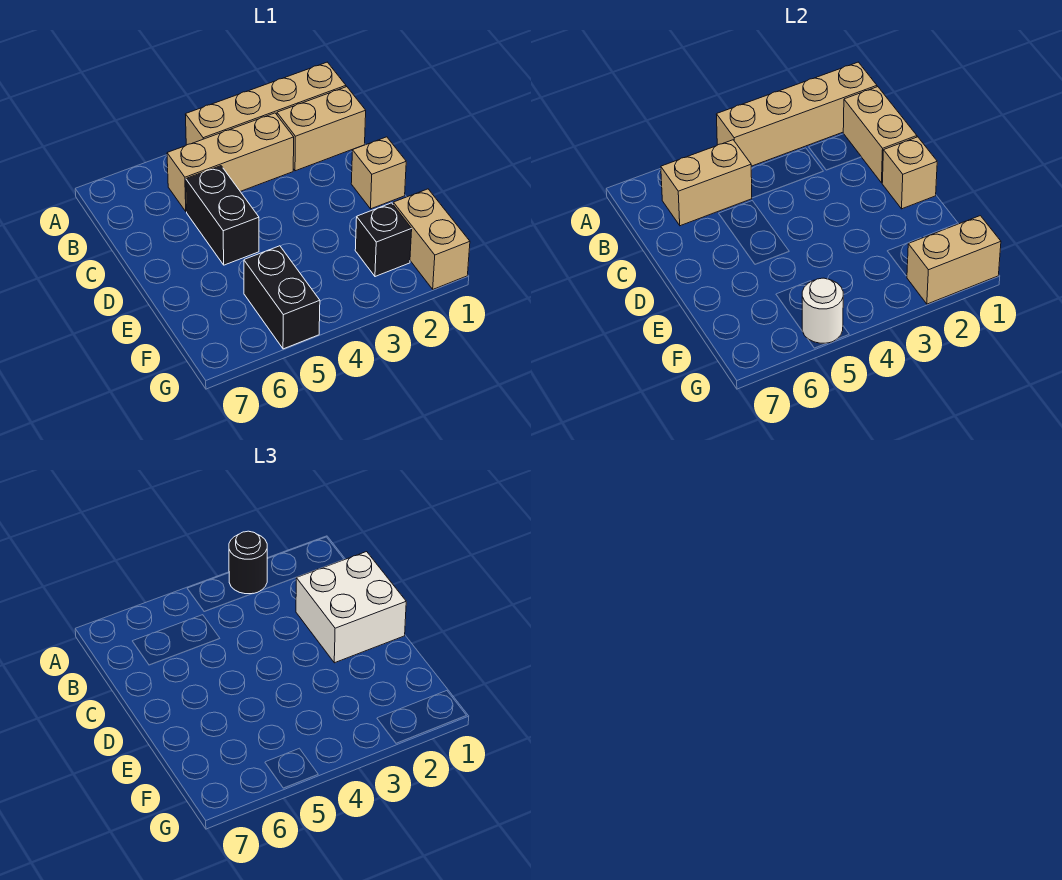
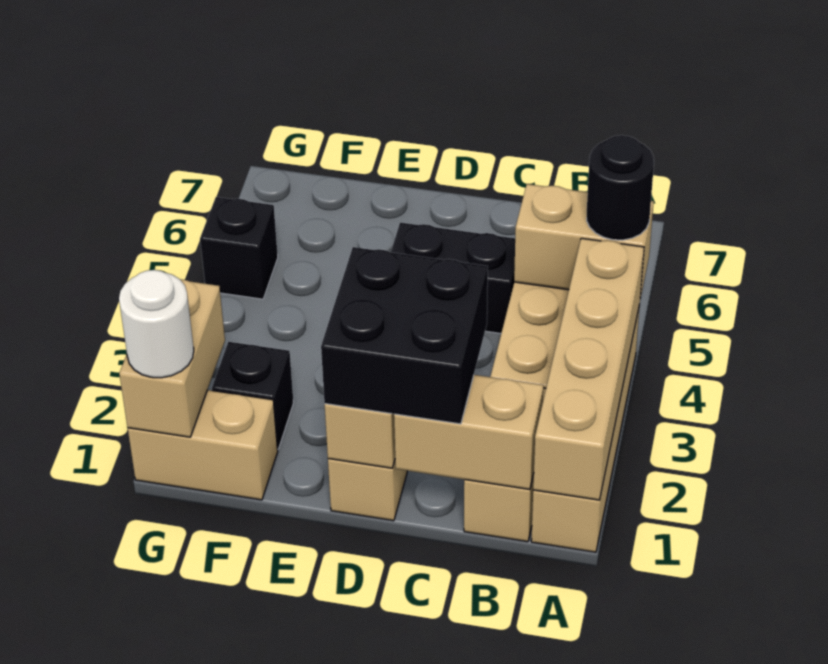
black round brick A3 level 3 -> black round brick A5 level 3
tan brick B5:B6 level 2 -> tan brick A5:B5 level 2
white brick C1:D2 level 3 -> black brick C1:D2 level 3
black brick F5:G5 level 1 -> black brick G5 level 1
white round brick G5 level 2 -> white round brick G1 level 3

